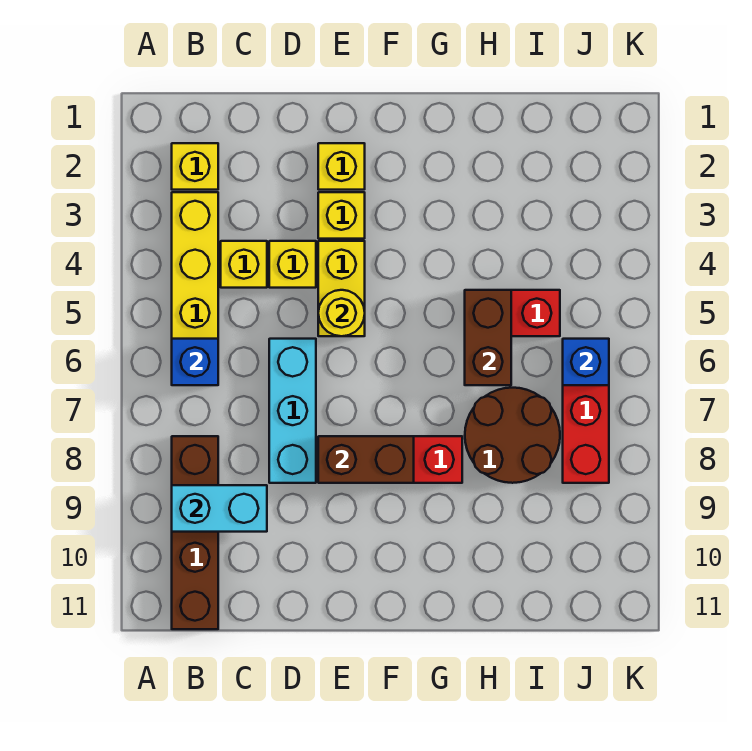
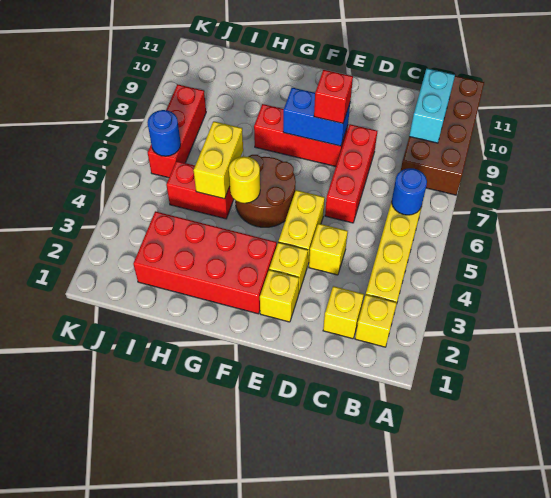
blue brick B6 level 2 -> blue round brick B6 level 2
brown brick B8:B11 level 1 -> brown brick A8:B11 level 1
cyan brick B9:C9 level 2 -> cyan brick B9:B10 level 2
yellow brick C4 level 1 -> yellow brick C2 level 1
cyan brick D6:D8 level 1 -> red brick D6:D8 level 1
yellow round brick E5 level 2 -> yellow round brick G5 level 2
brown brick E8:F8 level 2 -> blue brick E8:F8 level 2
none -> red brick E8 level 3
none -> red brick F2:I3 level 1
brown brick H5:H6 level 2 -> yellow brick H5:H6 level 2
brown round brick H7:I8 level 1 -> brown round brick F5:G6 level 1
blue brick J6 level 2 -> blue round brick J6 level 2

